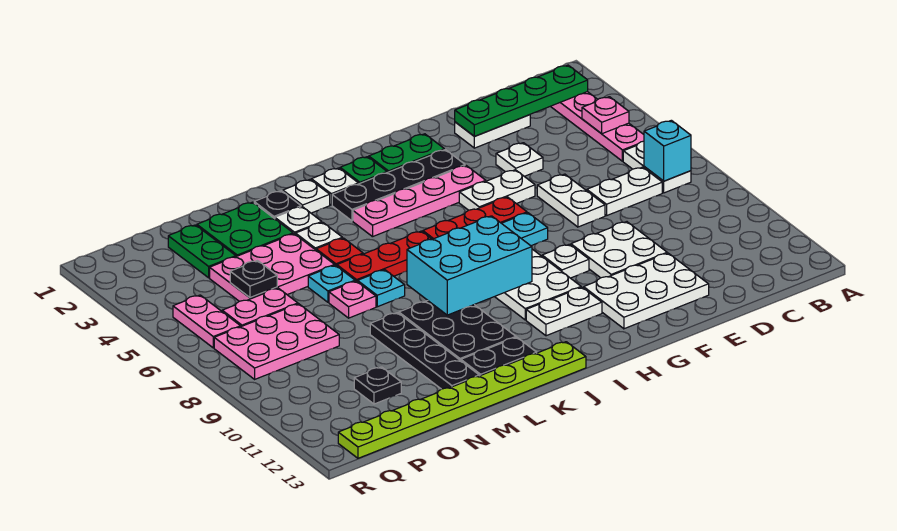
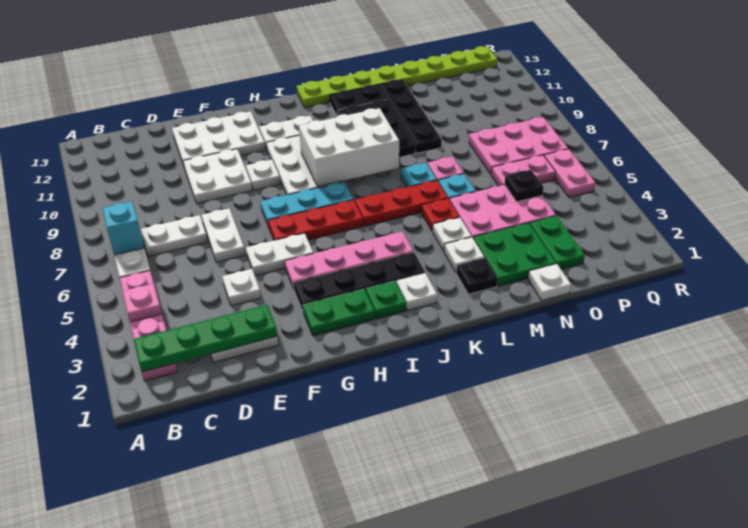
cyan brick I8:K9 level 2 -> white brick I8:K9 level 2
white plate K2 level 1 -> white plate N1 level 1
black plate O11 level 1 -> none

